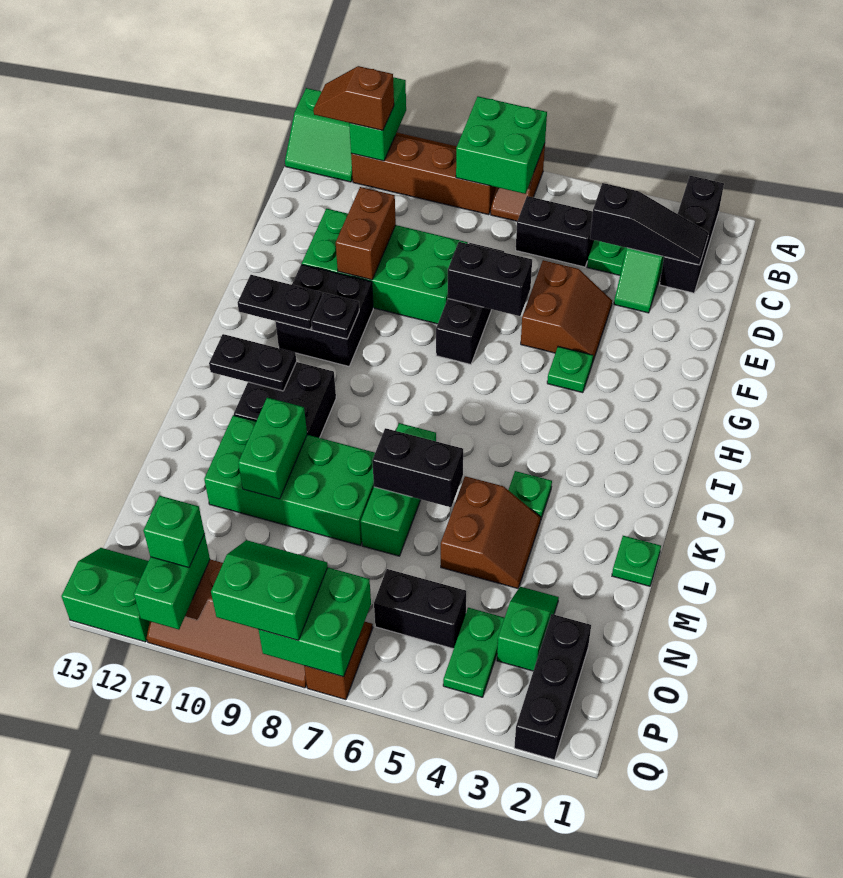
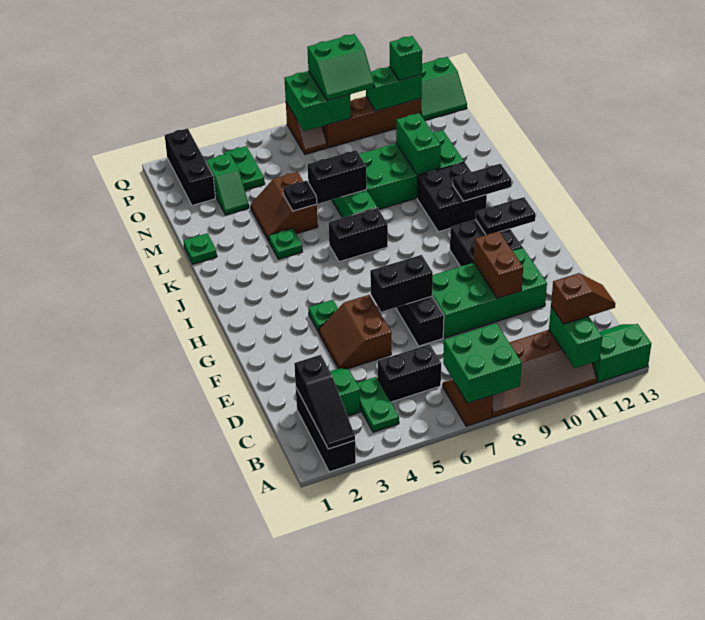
black slope C2:C4 level 2 top 4 -> black slope A2:C2 level 2 top C
black plate H10 level 2 -> black plate L5 level 2
black brick O5:O6 level 1 -> black brick J6:J7 level 1
green brick P11:Q11 level 2 -> green brick P10:P11 level 2

